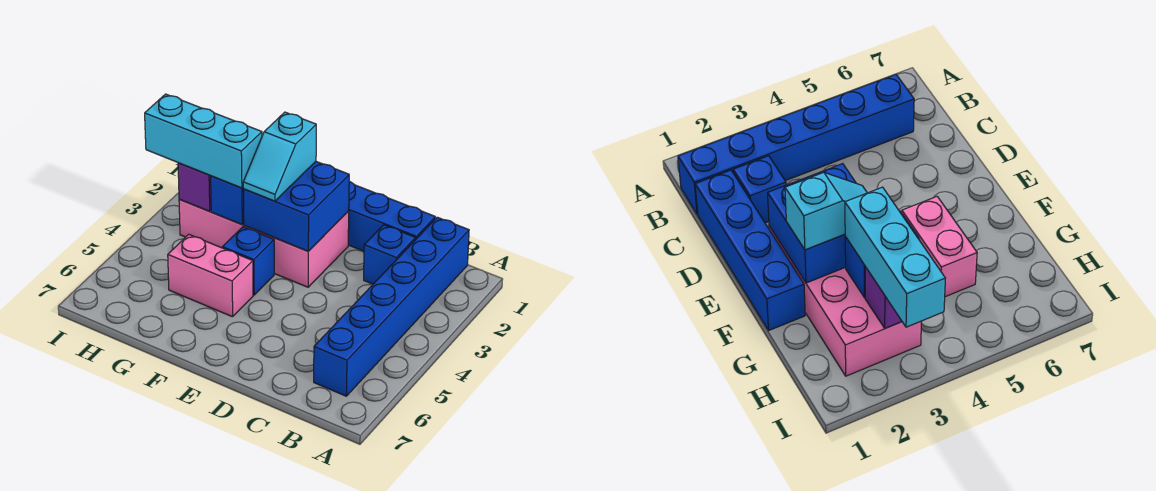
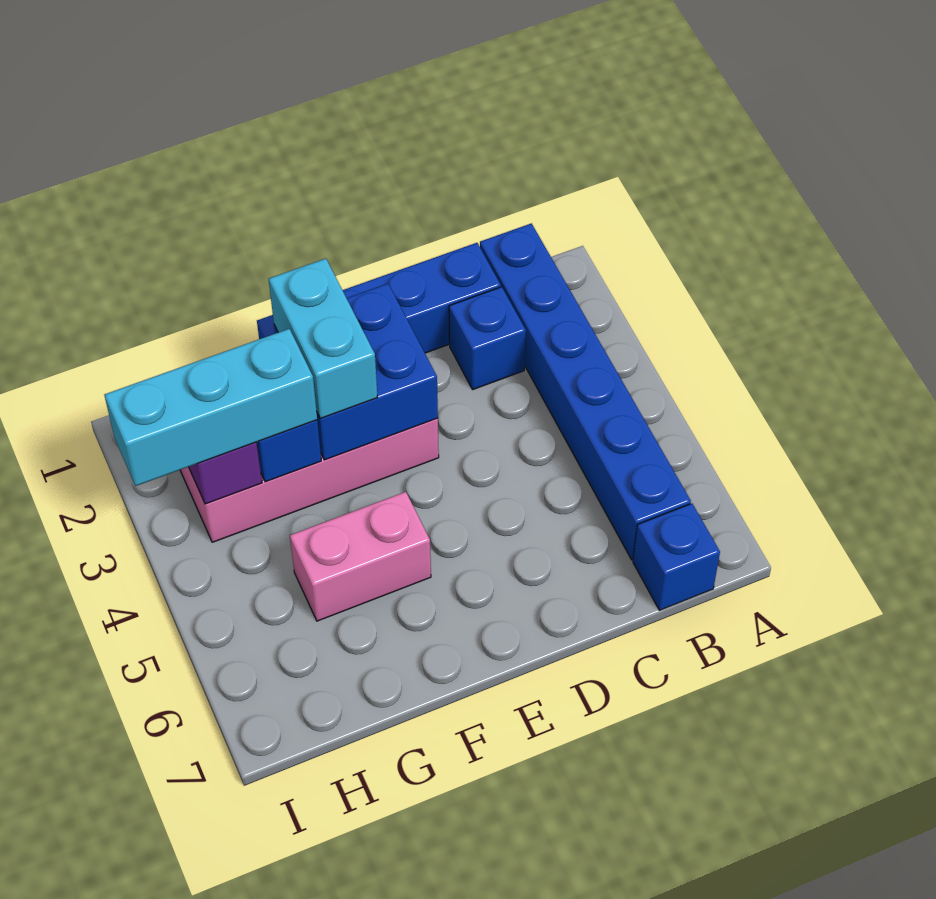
cyan slope F2:F3 level 3 top 2 -> cyan brick F2:F3 level 3
blue brick F4 level 1 -> blue brick B7 level 1

